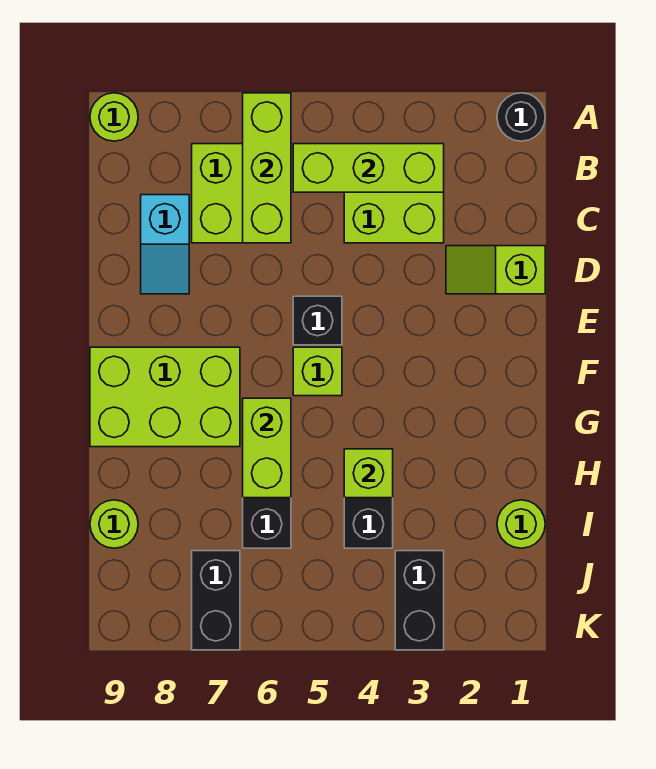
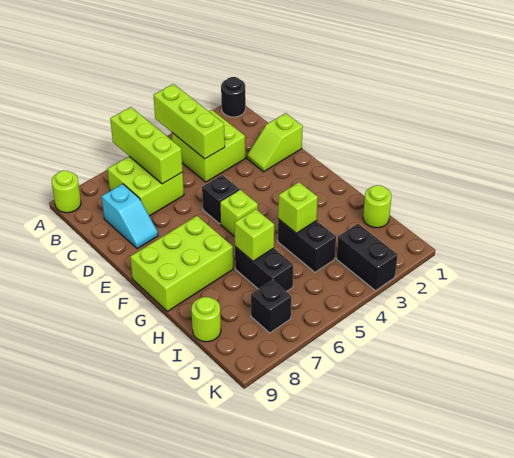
lime brick B3:B5 level 2 -> lime brick A4:C4 level 2
lime brick G6:H6 level 2 -> lime brick H6 level 2
black brick J7:K7 level 1 -> black brick J7 level 1

